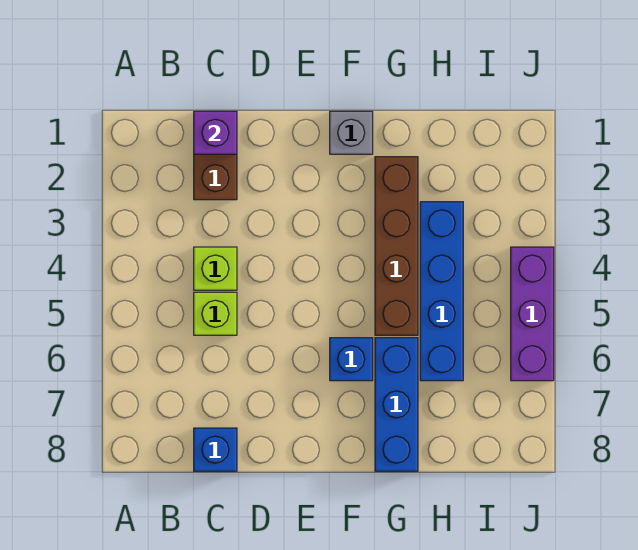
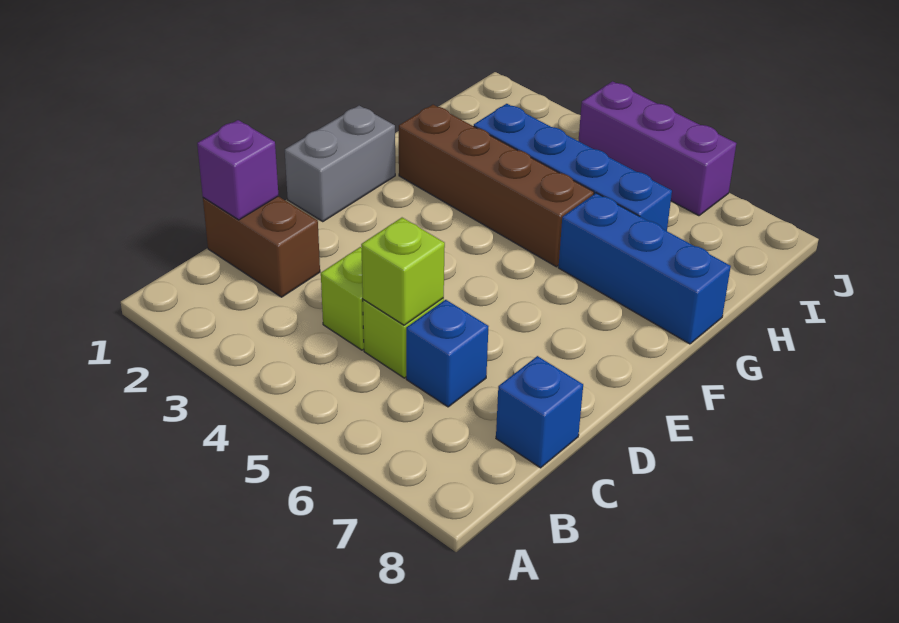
none -> lime brick C5 level 2
grey brick F1 level 1 -> grey brick E1:F1 level 1
blue brick F6 level 1 -> blue brick C6 level 1

